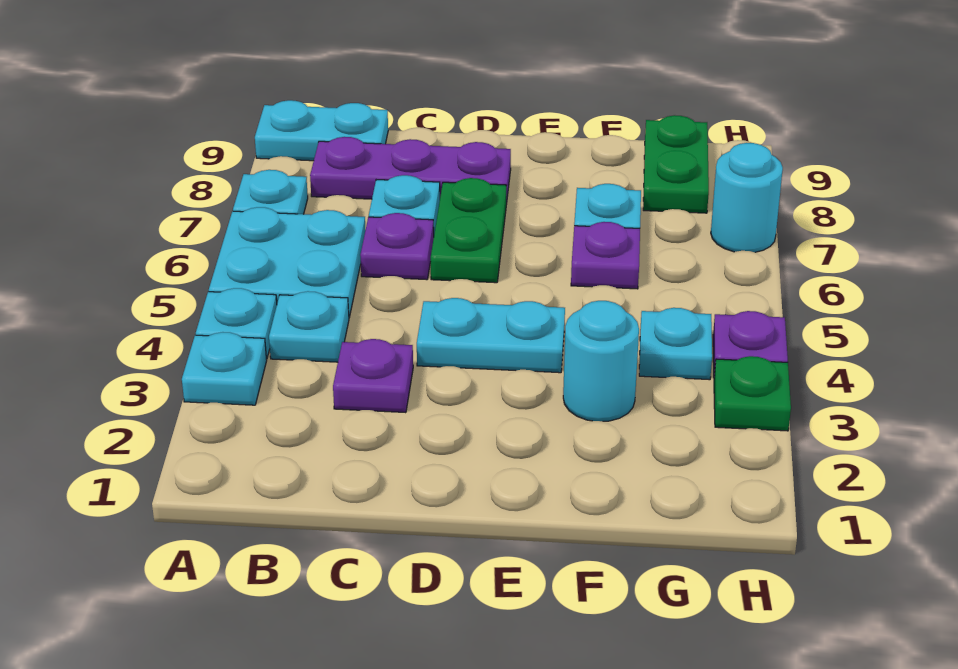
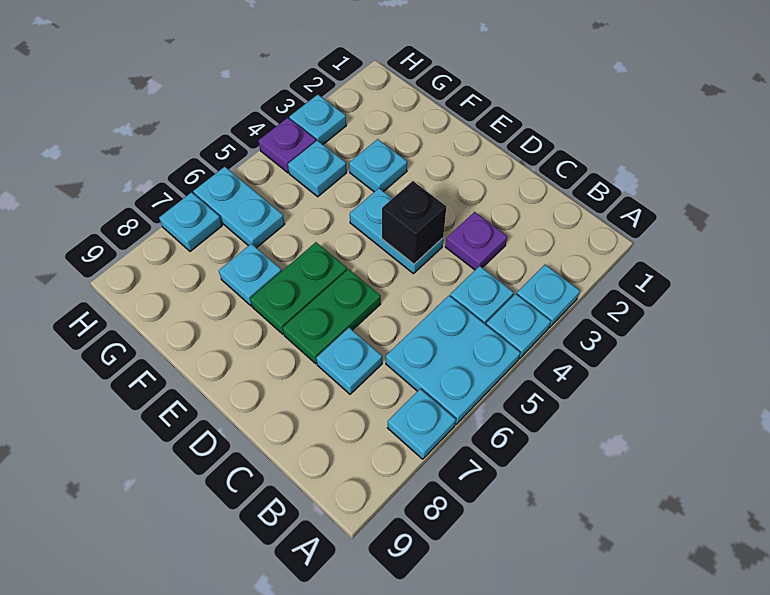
cyan plate A9:B9 level 1 -> cyan plate G6:H6 level 1
purple plate B8:D8 level 1 -> none
purple plate C6 level 1 -> none
none -> black brick D4 level 2
cyan round brick F3 level 1 -> cyan plate F3 level 1
purple plate F6 level 1 -> none
green plate G8:G9 level 1 -> green plate E6:E7 level 1
green plate H3 level 1 -> cyan plate H3 level 1
cyan round brick H7 level 1 -> cyan plate H7 level 1

